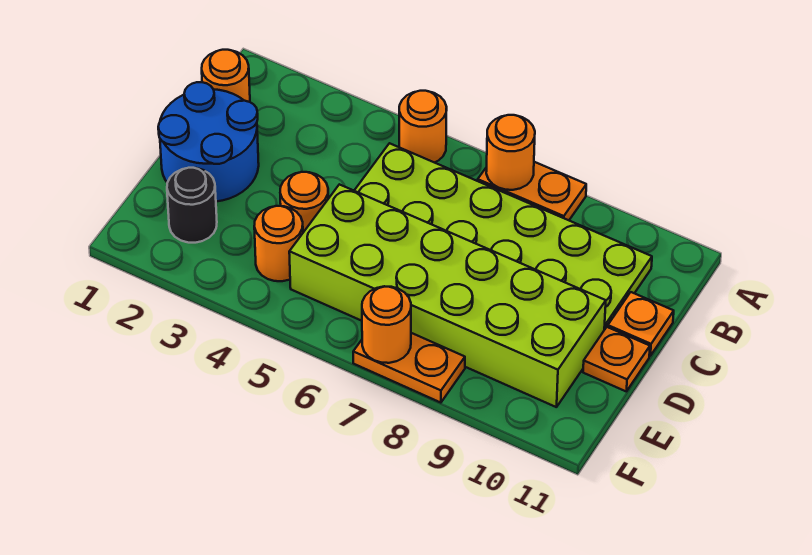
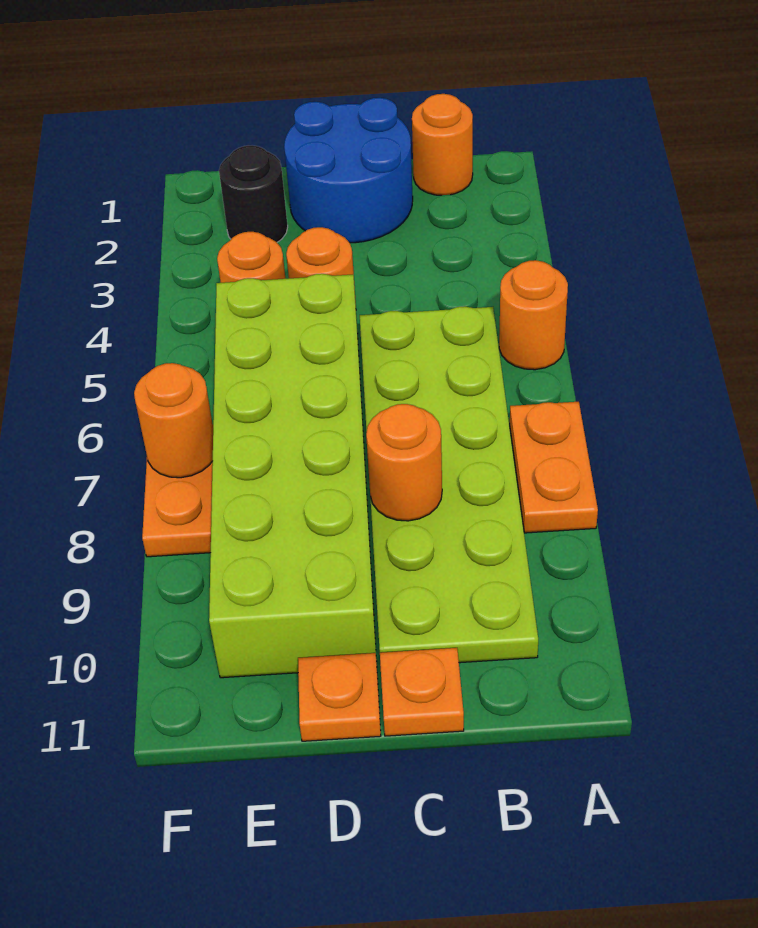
orange round brick A7 level 2 -> orange round brick C8 level 2

